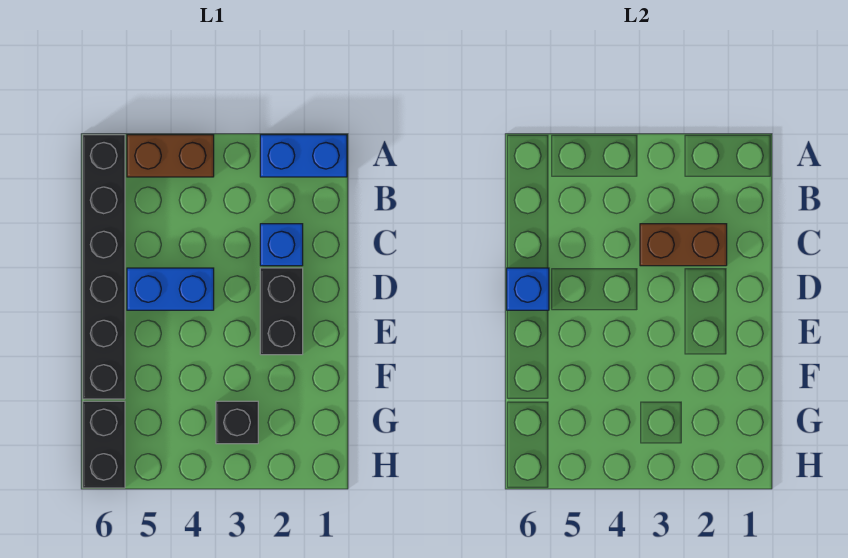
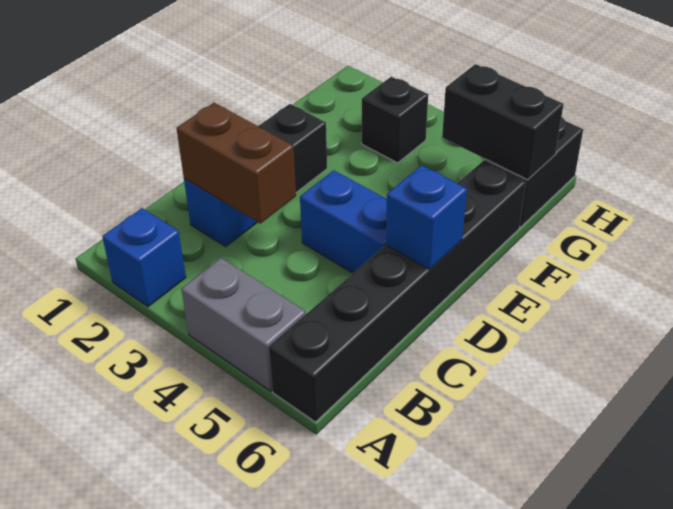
blue brick A1:A2 level 1 -> blue brick A2 level 1
brown brick A4:A5 level 1 -> grey brick A4:A5 level 1
none -> black brick G5:G6 level 2

